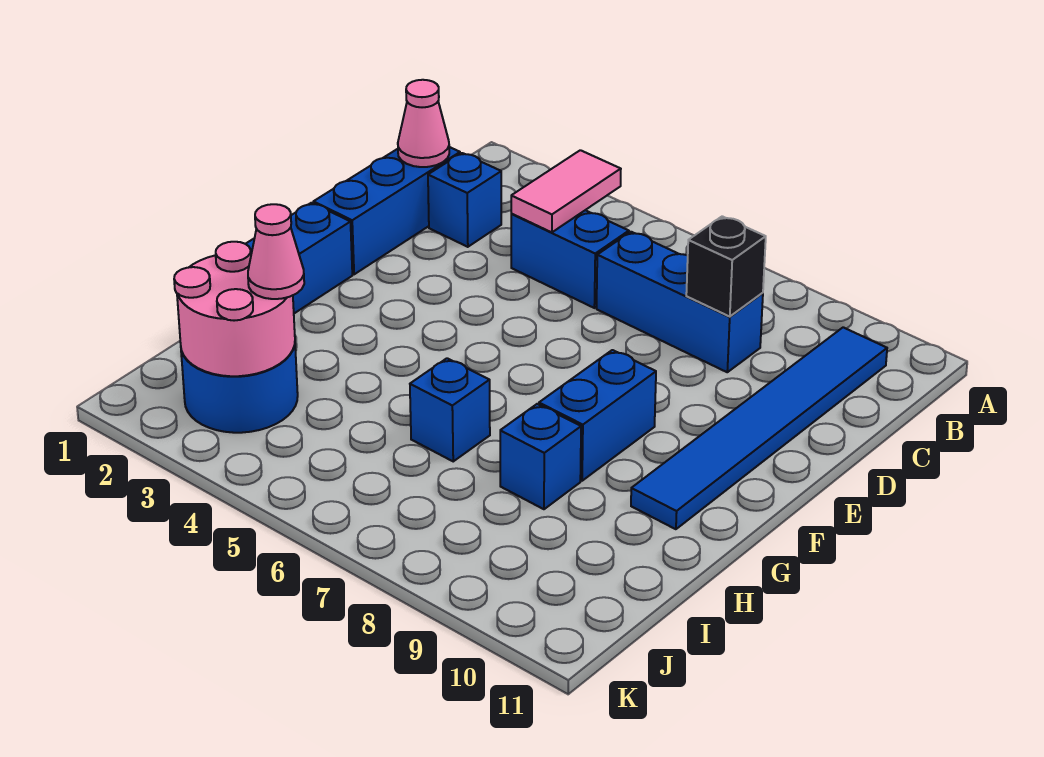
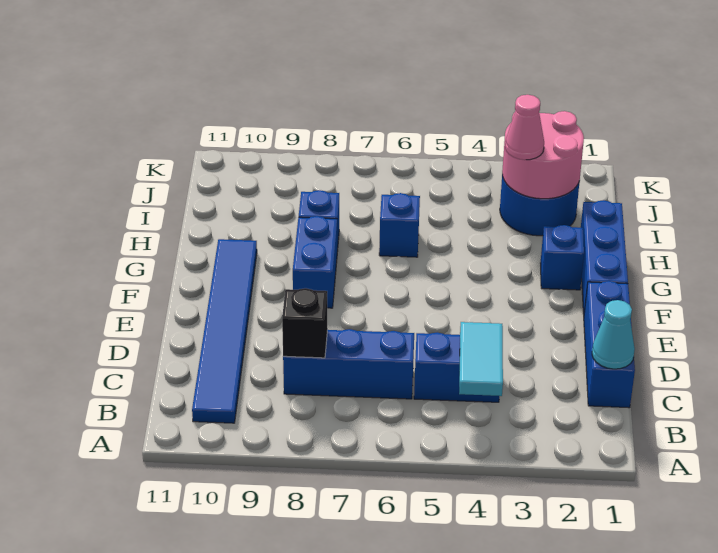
pink tile B4:C4 level 2 -> cyan tile B4:C4 level 2
pink cone C1 level 2 -> cyan cone C1 level 2
blue brick C2 level 1 -> blue brick G2 level 1

